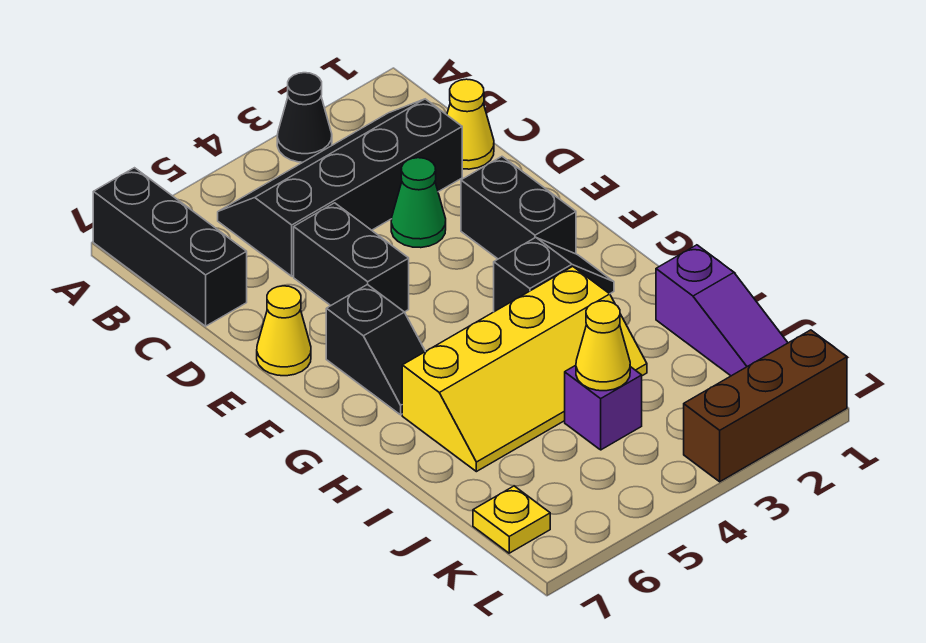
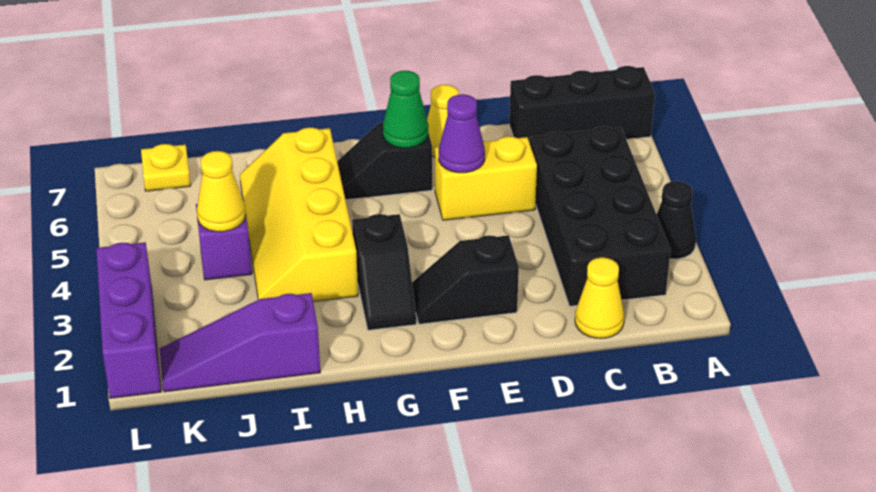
black slope B2:C5 level 1 top C -> black brick B2:C5 level 1
green cone D3 level 1 -> green cone F6 level 2
black brick D5:E5 level 1 -> yellow brick D5:E5 level 1
black brick E2:F2 level 1 -> black slope E2:F2 level 1 top E
none -> purple cone E5 level 2
brown brick L1:L3 level 1 -> purple brick L1:L3 level 1

